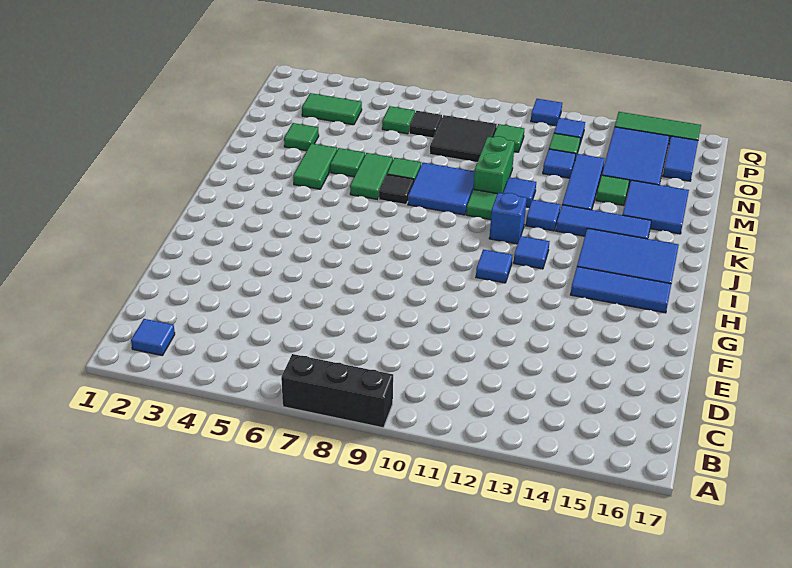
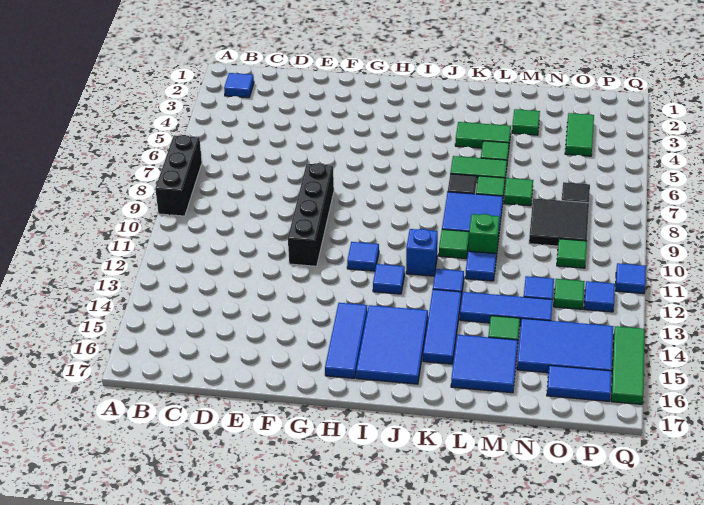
none -> black brick F8:F11 level 1
green brick L10:M10 level 1 -> green brick L10 level 1
green tile O6 level 1 -> green tile M7 level 1

